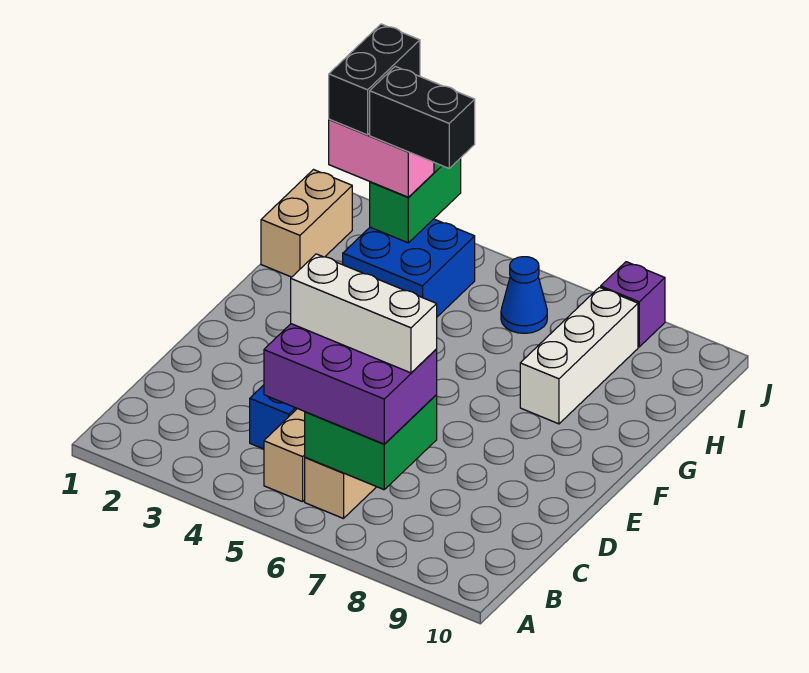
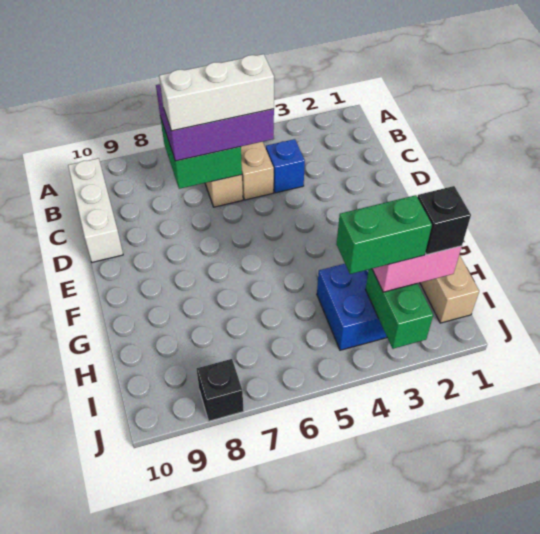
white brick G8:I8 level 1 -> white brick B10:D10 level 1
black brick I2:J2 level 4 -> black brick I2 level 4
black brick I3:I4 level 4 -> green brick I3:I4 level 4
blue cone I6 level 1 -> none
purple brick J8 level 1 -> black brick J8 level 1

